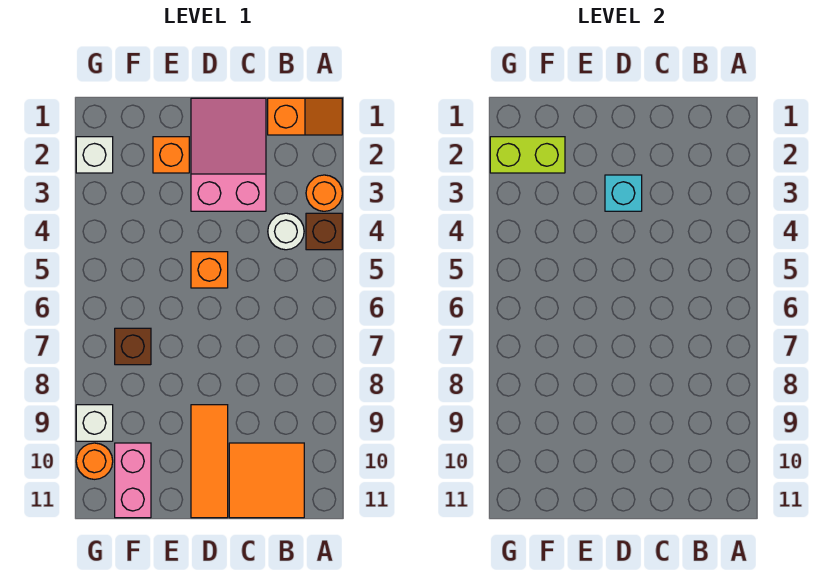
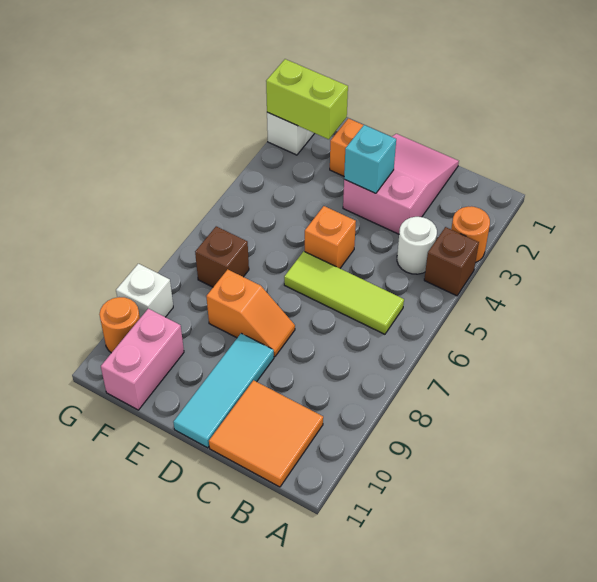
orange slope A1:B1 level 1 top B -> orange slope D8:E8 level 1 top E
none -> lime tile B6:D6 level 1
orange tile D9:D11 level 1 -> cyan tile D9:D11 level 1

